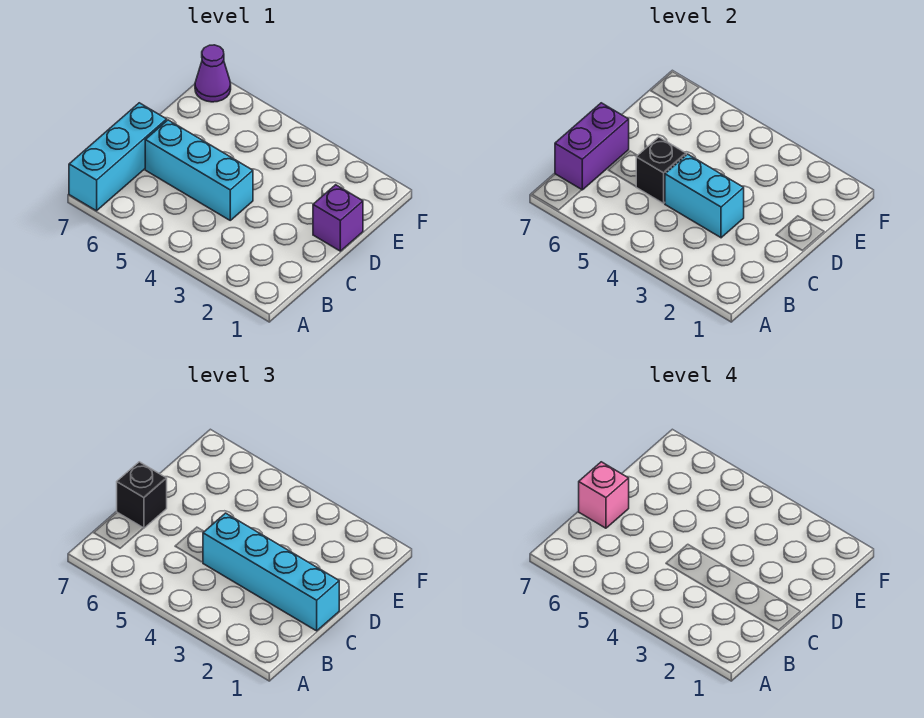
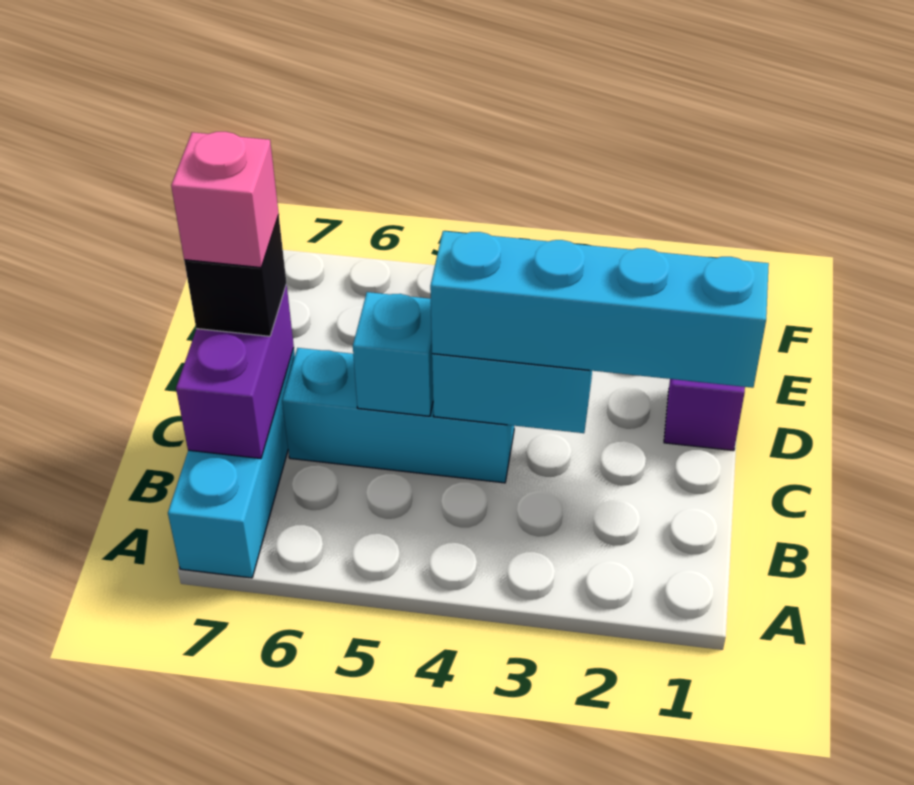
black brick C5 level 2 -> cyan brick C5 level 2
purple cone F7 level 1 -> none

